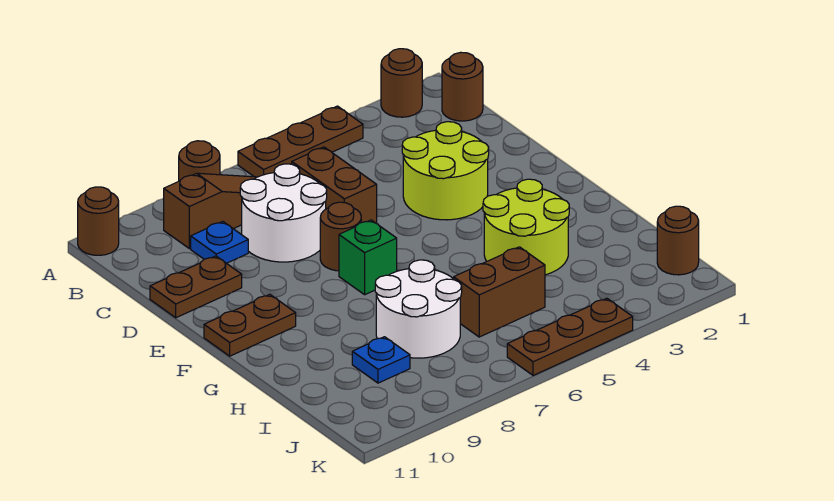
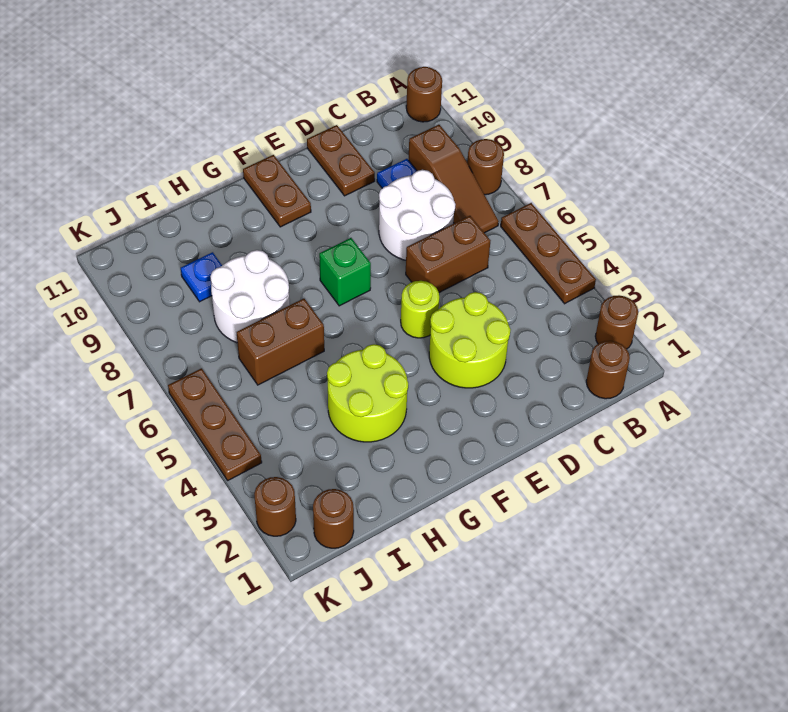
none -> lime round brick E5 level 1
brown round brick E7 level 1 -> brown round brick K2 level 1
brown brick I5:I6 level 1 -> brown brick H6:I6 level 1

